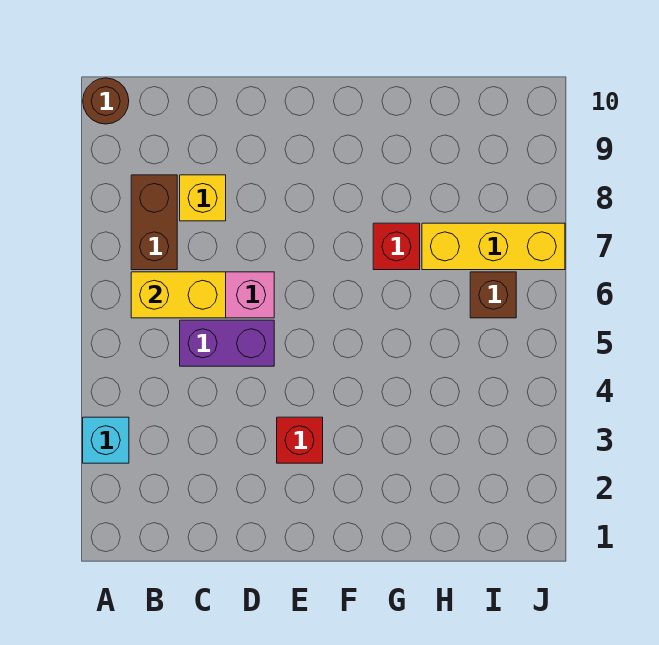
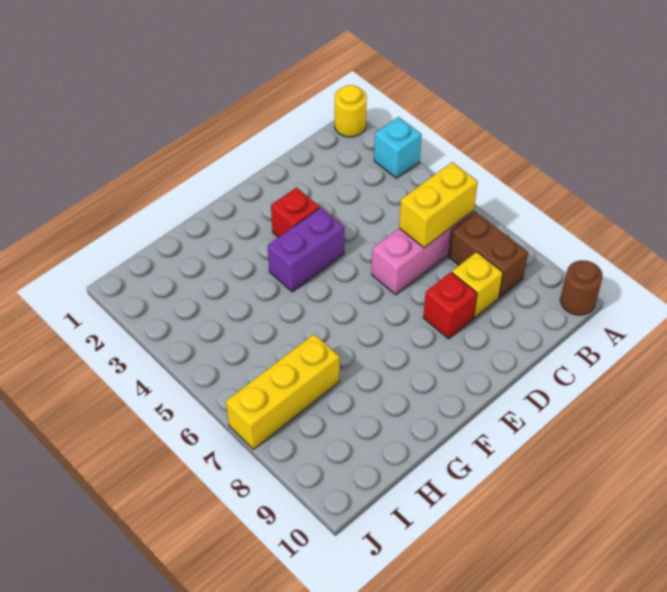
none -> yellow round brick A1 level 1
purple brick C5:D5 level 1 -> purple brick E4:F4 level 1
red brick G7 level 1 -> red brick D8 level 1
brown brick I6 level 1 -> none

